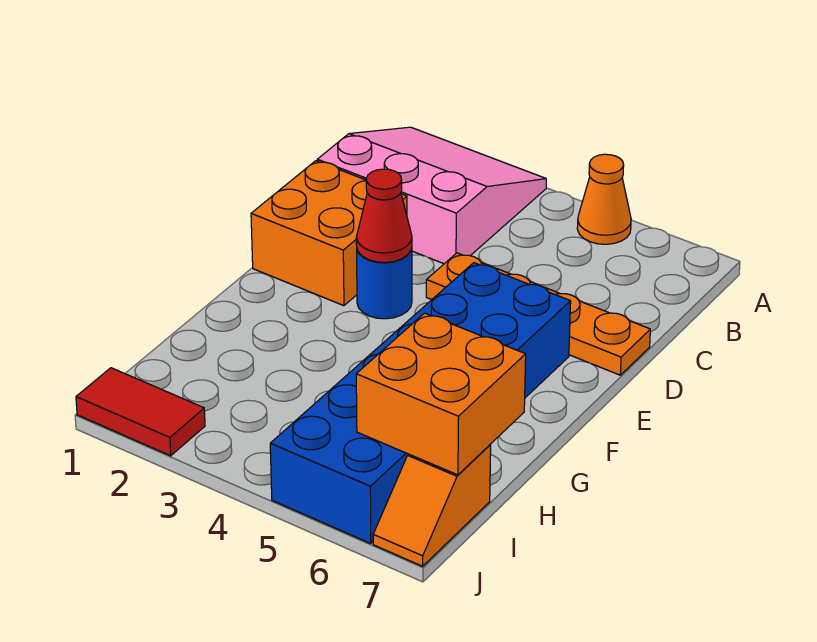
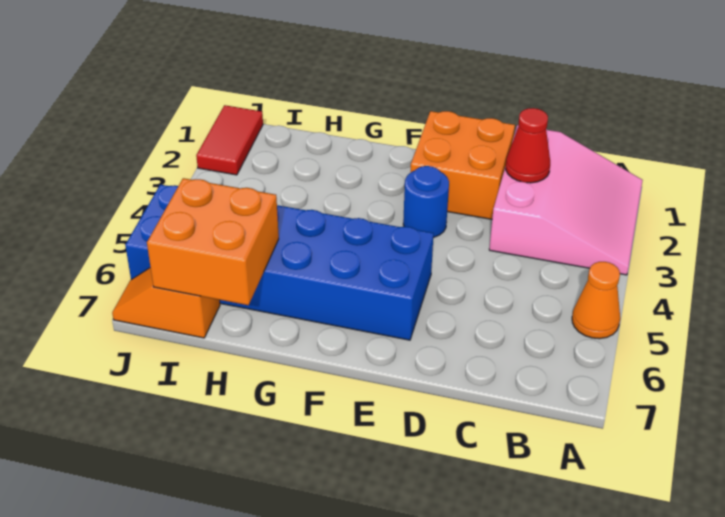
orange plate D4:D7 level 1 -> none
red cone E3 level 2 -> red cone C2 level 2

